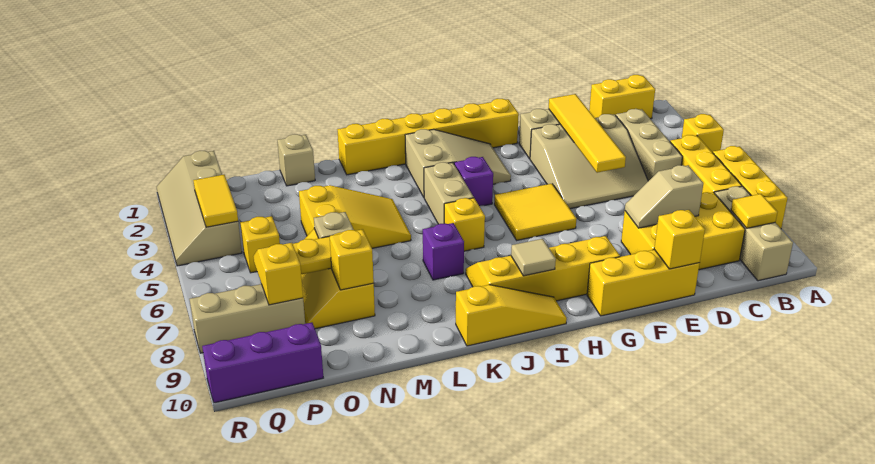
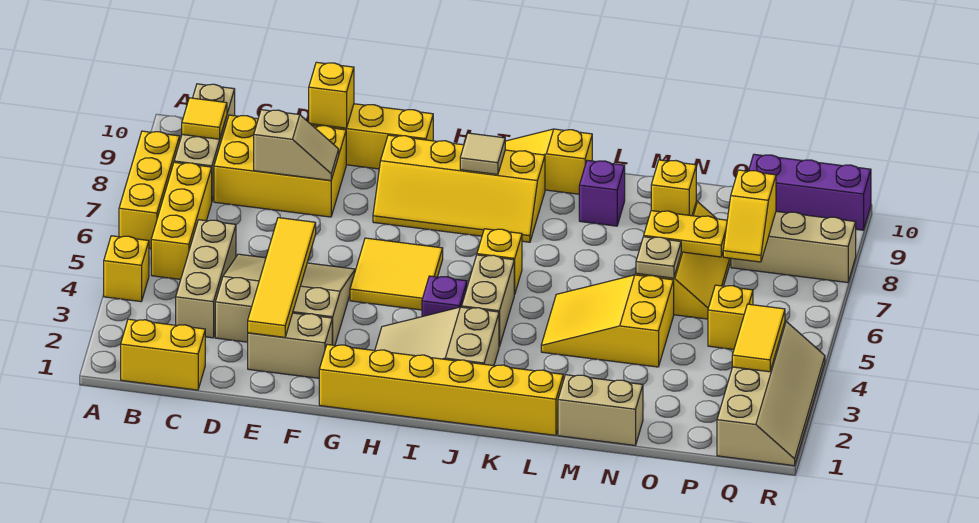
purple brick K7 level 1 -> purple brick L9 level 1
tan brick N1 level 1 -> tan brick M1:N1 level 1

